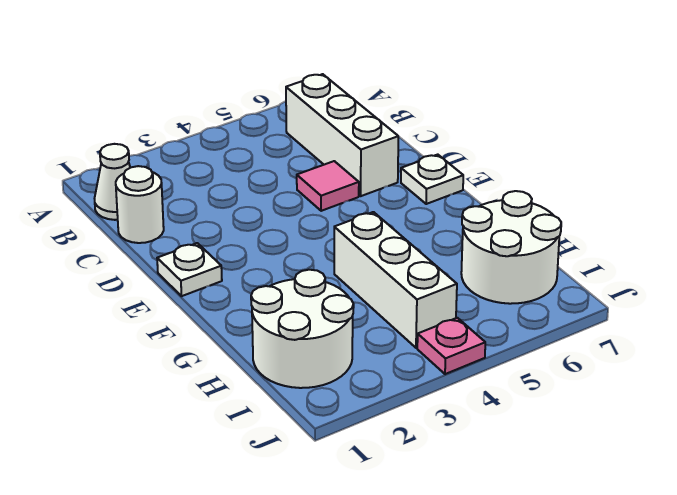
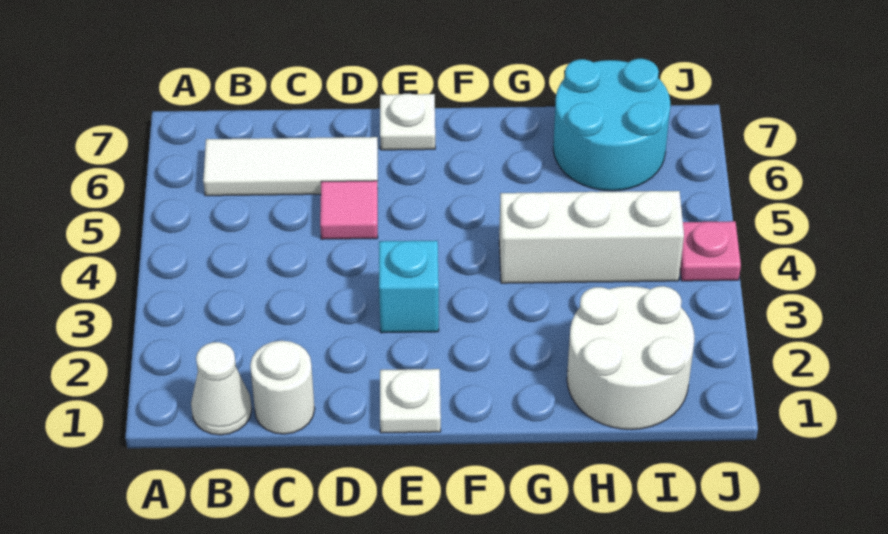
white brick B6:D6 level 1 -> white tile B6:D6 level 1
none -> cyan brick E3 level 1
white round brick H6:I7 level 1 -> cyan round brick H6:I7 level 1

